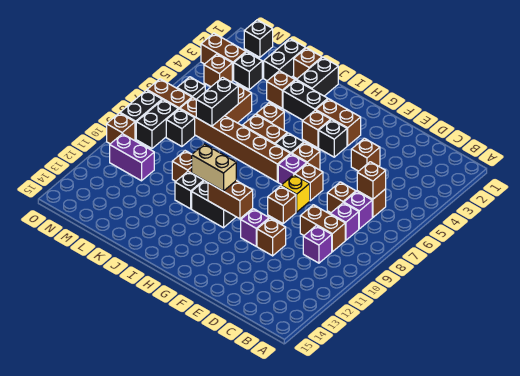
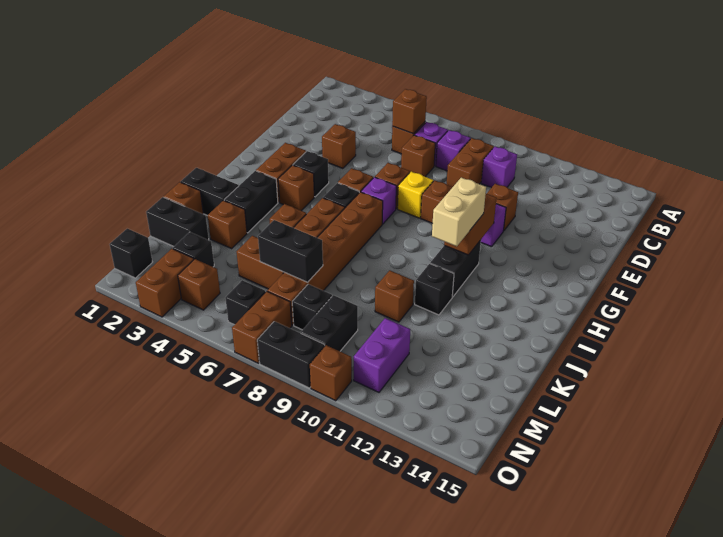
black brick N8:N9 level 1 -> black brick M9:N9 level 1

